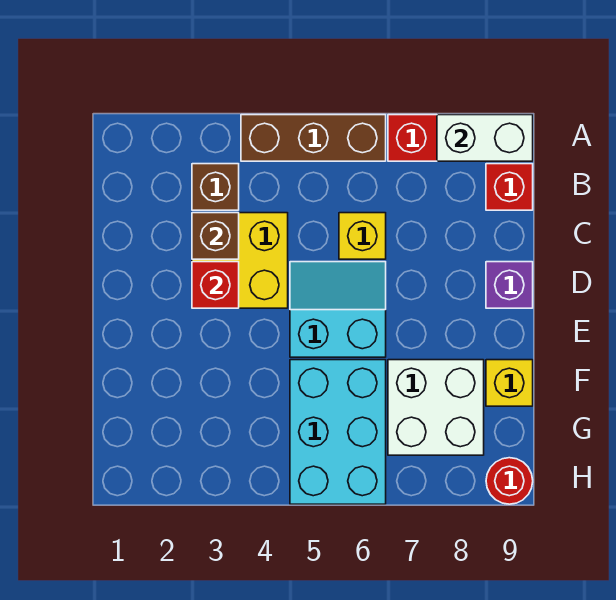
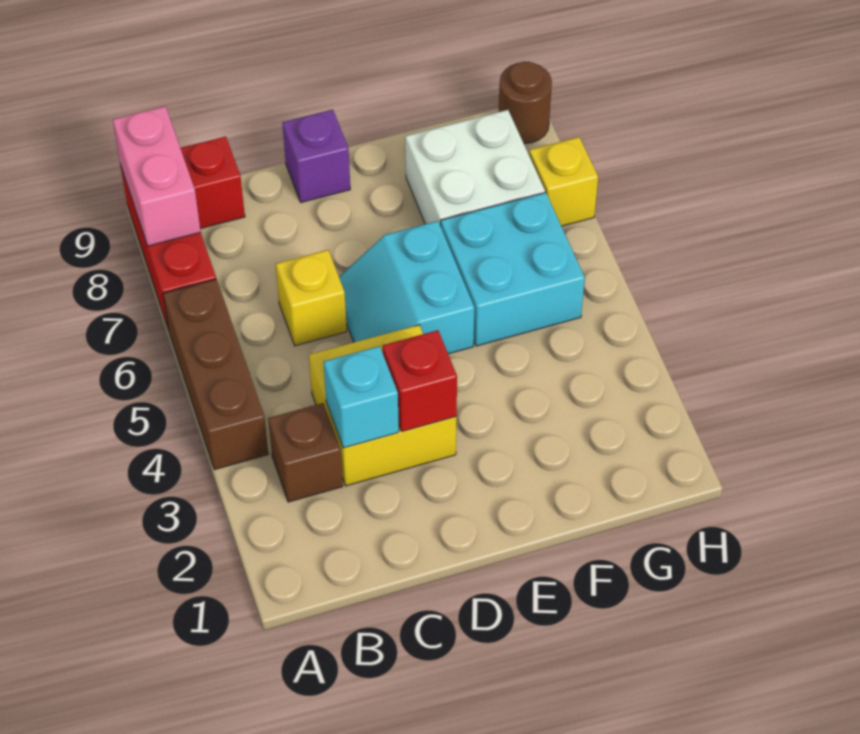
white brick A8:A9 level 2 -> pink brick A8:A9 level 2
brown brick C3 level 2 -> cyan brick C3 level 2
cyan brick F5:H6 level 1 -> cyan brick F5:G6 level 1
yellow brick F9 level 1 -> yellow brick H7 level 1
red round brick H9 level 1 -> brown round brick H9 level 1

